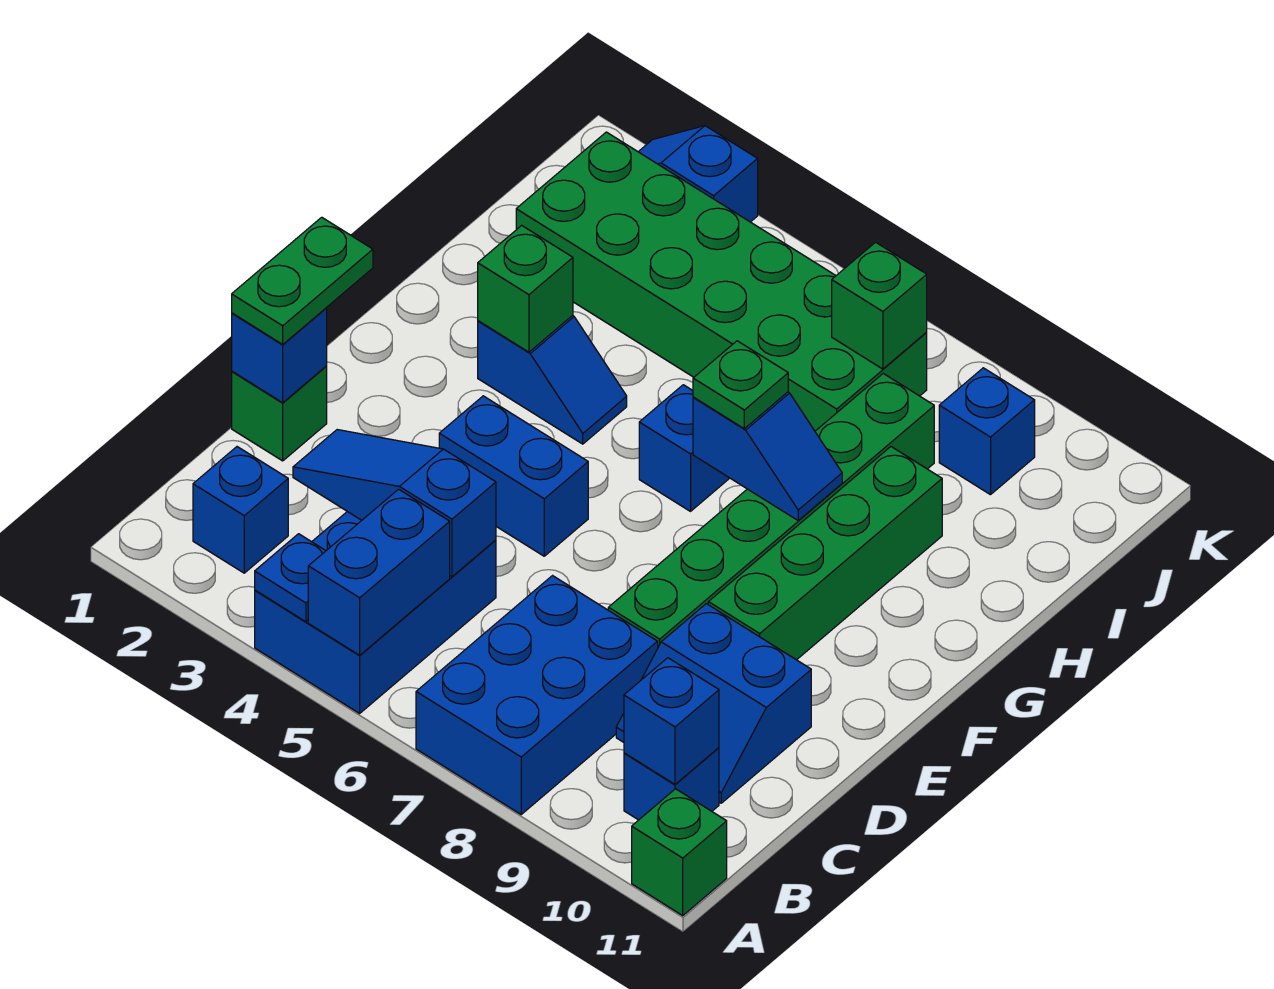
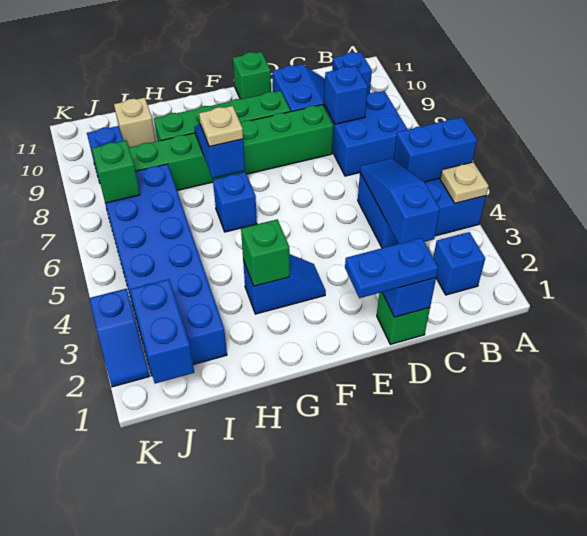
blue plate A4 level 2 -> tan plate A4 level 2
blue brick A7:C8 level 1 -> blue brick B7:C8 level 1
green brick A11 level 1 -> green brick E11 level 1
blue brick B10 level 2 -> blue brick C8 level 2
blue slope C3:C5 level 2 top 5 -> blue slope C3:C5 level 2 top 3
green plate D1:E1 level 3 -> blue plate D1:E1 level 3
blue brick E4:E5 level 1 -> blue brick J1:J2 level 2
blue slope G3:G4 level 1 top 3 -> blue slope F3:G3 level 1 top G
green plate G7 level 3 -> tan plate G7 level 3
green brick I2:J7 level 1 -> blue brick I2:J7 level 1
none -> tan brick I10 level 1

